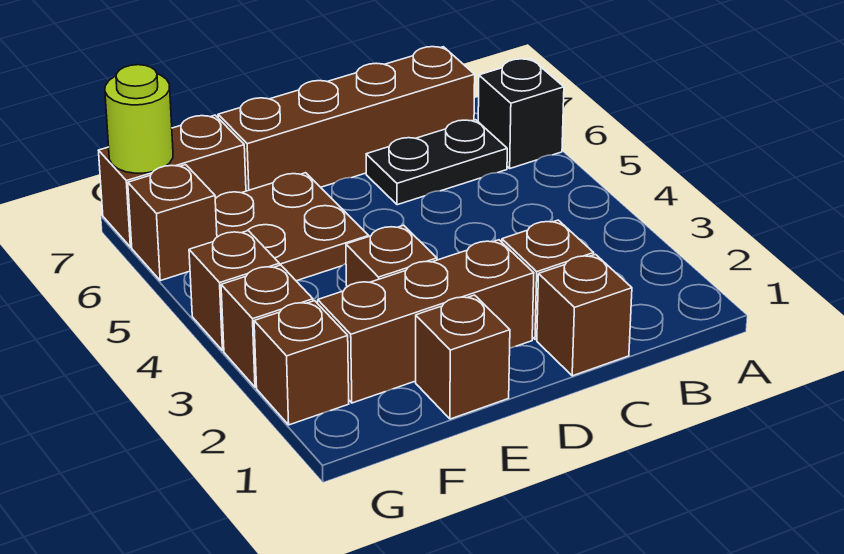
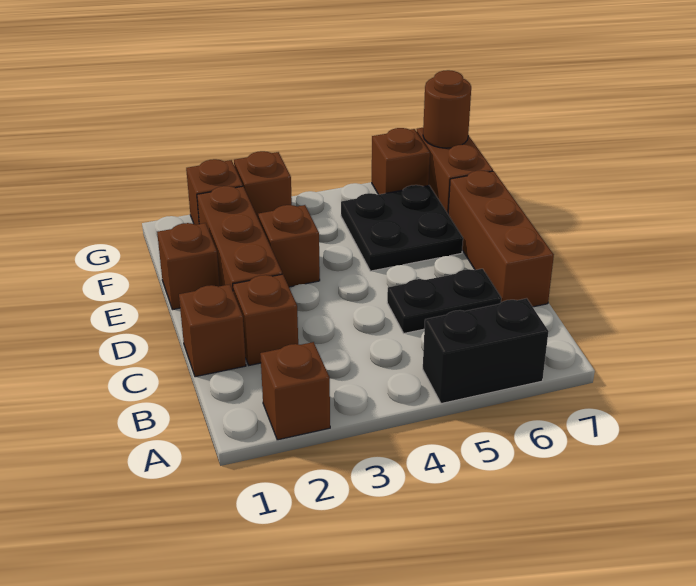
black brick A6 level 1 -> black brick A5:A6 level 1
black plate B6:C6 level 1 -> black plate C5:C6 level 1
brown brick B7:E7 level 1 -> brown brick C7:E7 level 1
brown plate E5:F6 level 1 -> black plate E5:F6 level 1
brown brick G4 level 1 -> brown brick A2 level 1
lime round brick G7 level 2 -> brown round brick G7 level 2

